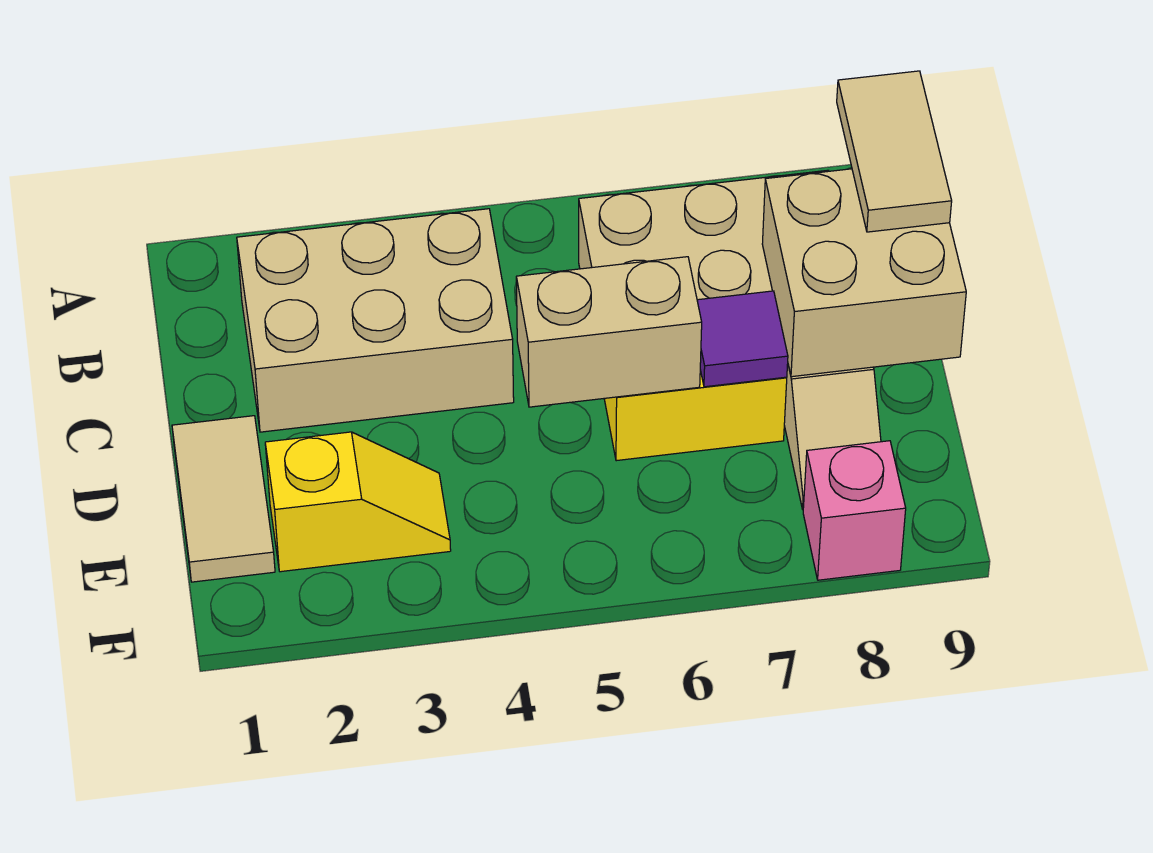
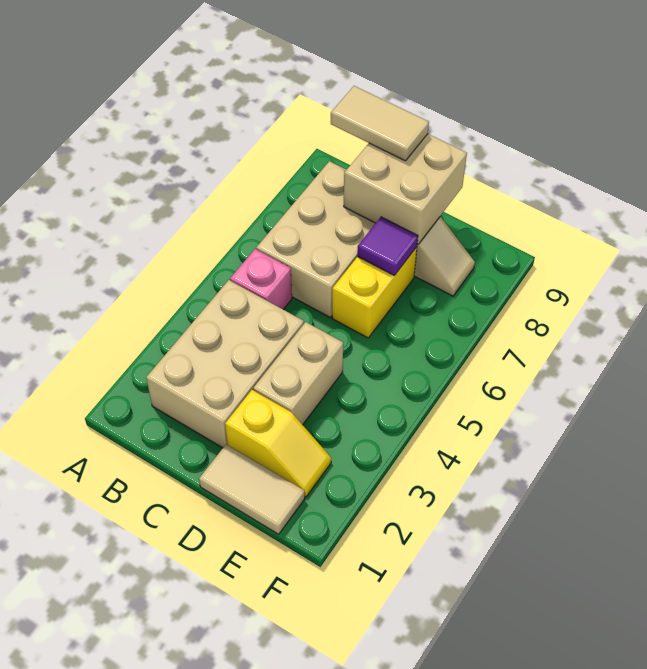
tan brick D5:D6 level 2 -> tan brick D3:D4 level 1
yellow slope E2:E3 level 1 top 2 -> yellow slope D2:E2 level 1 top D
pink brick F8 level 1 -> pink brick B5 level 1

